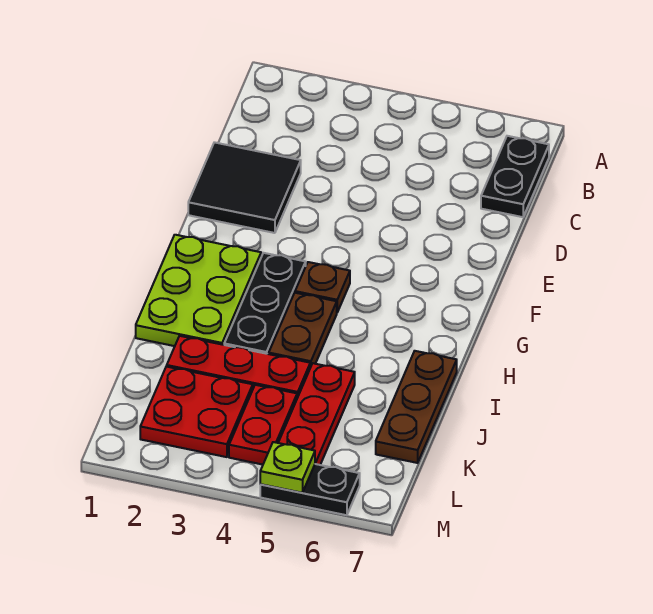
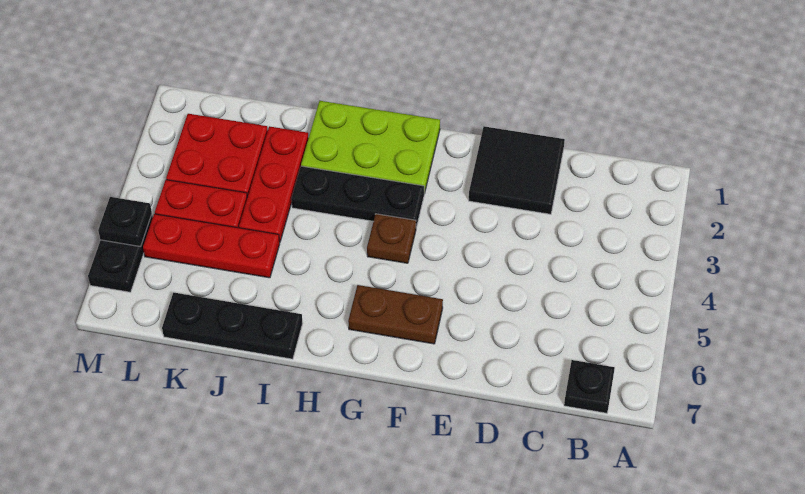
black plate B7:C7 level 1 -> black plate B7 level 1
brown plate H4:I4 level 1 -> brown plate F6:G6 level 1
brown plate I7:K7 level 1 -> black plate I7:K7 level 1
lime plate M5 level 2 -> black plate M5 level 2

